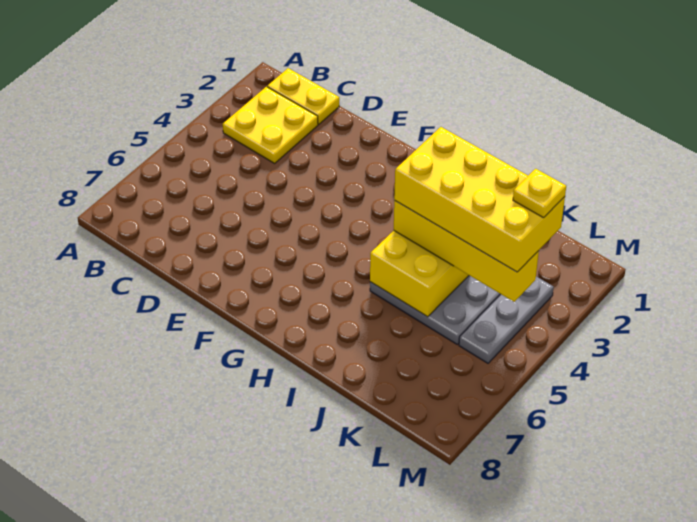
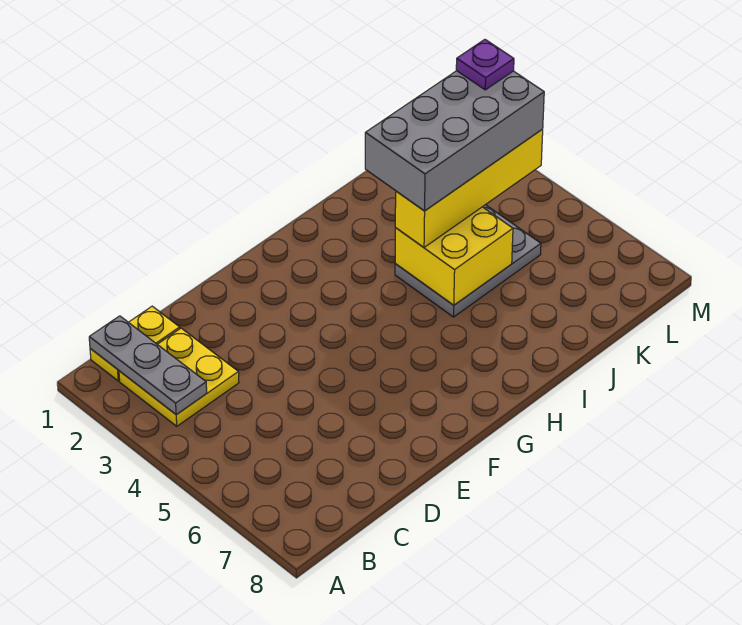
yellow brick I3:L4 level 4 -> grey brick I3:L4 level 4
grey plate L3:L5 level 1 -> grey plate B1:B3 level 2
yellow plate L3 level 5 -> purple plate L3 level 5

